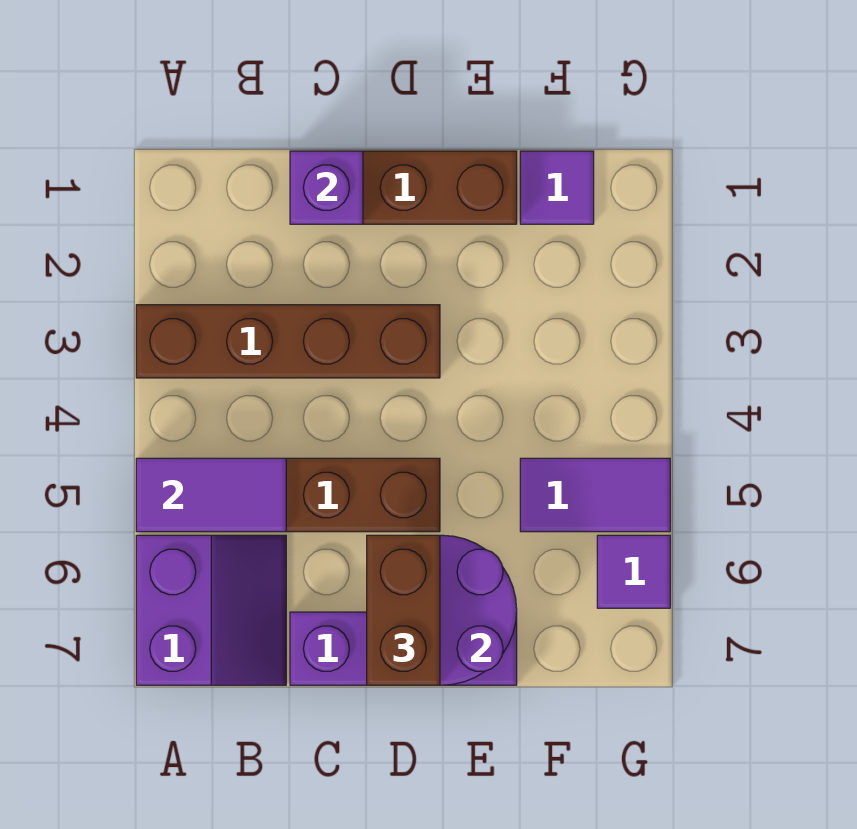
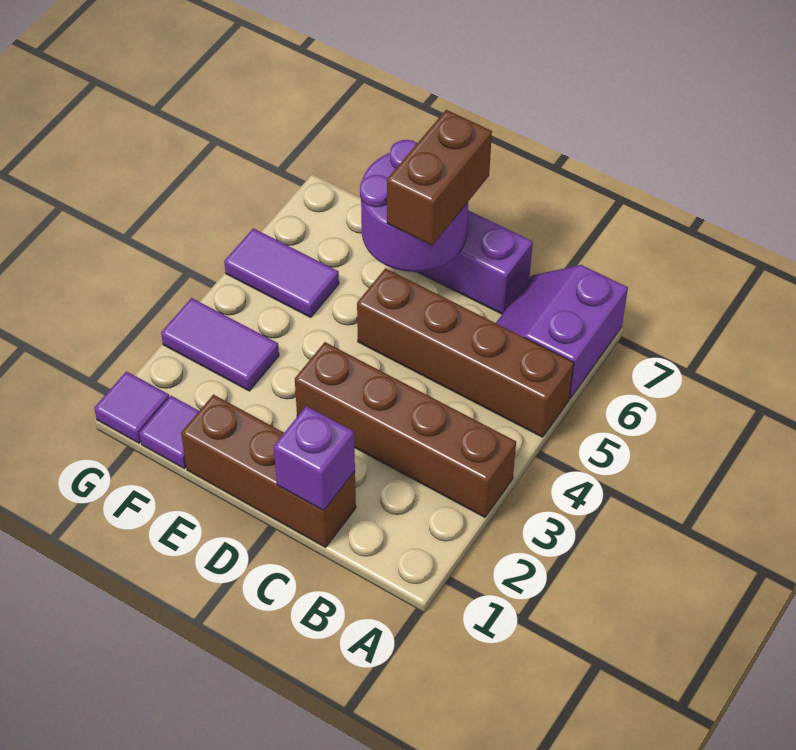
purple tile A5:B5 level 2 -> purple tile F3:G3 level 1
purple tile G6 level 1 -> purple tile G1 level 1

